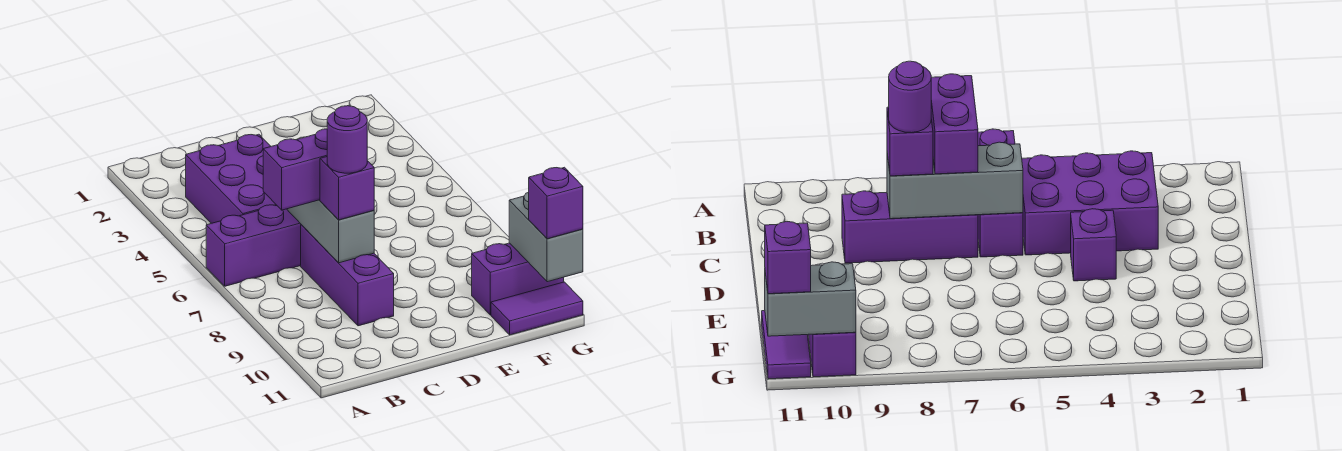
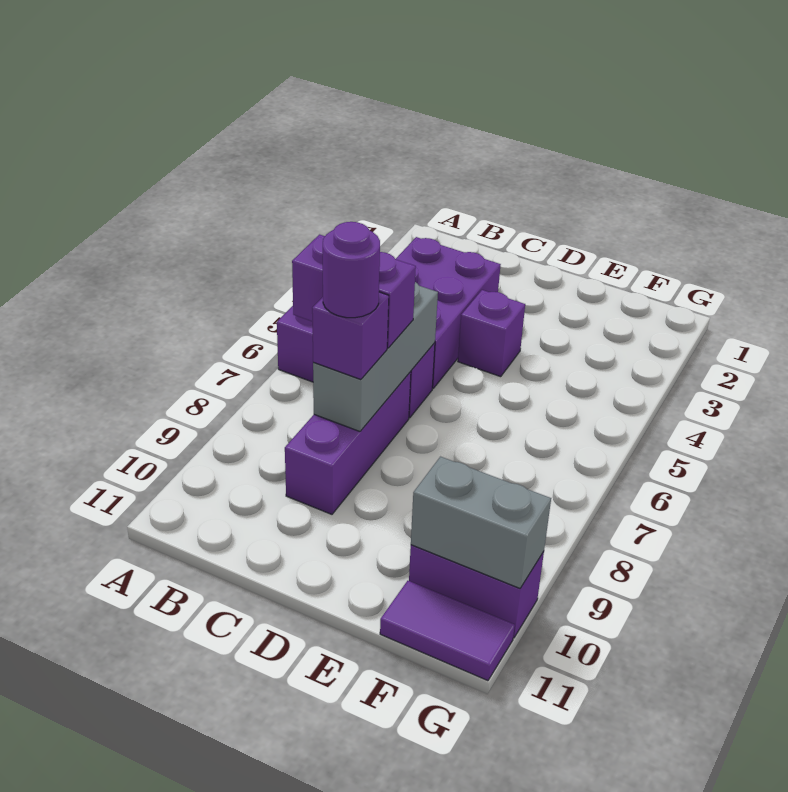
grey brick G10:G11 level 2 -> grey brick F10:G10 level 2
purple brick G11 level 3 -> none

